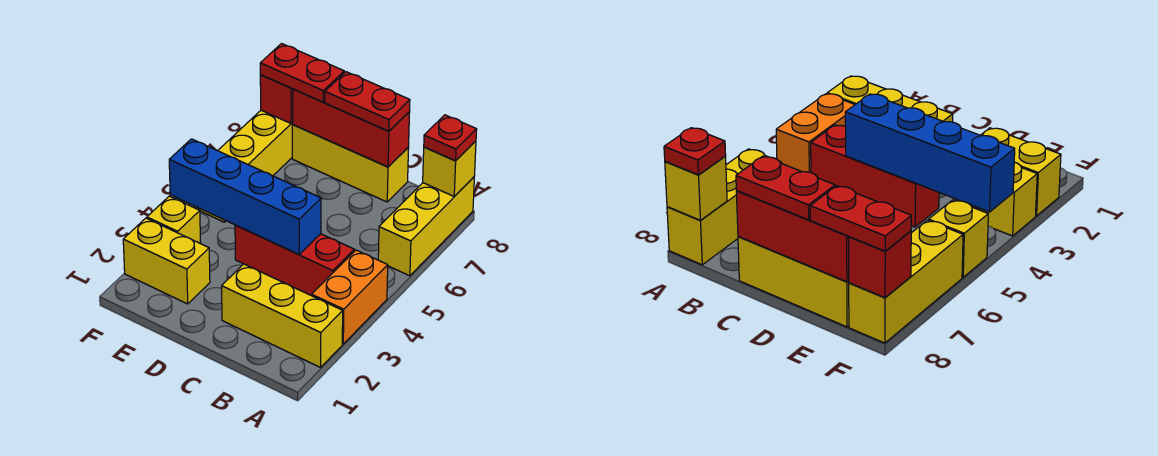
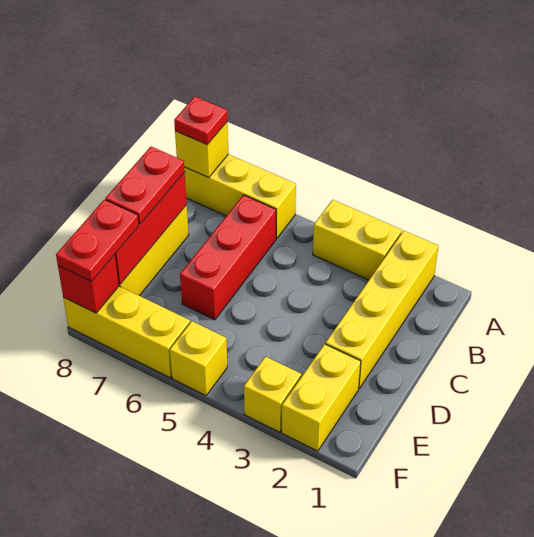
yellow brick A2:C2 level 1 -> yellow brick A2:D2 level 1
orange brick A3:A4 level 1 -> yellow brick A3:A4 level 1
red brick B4:D4 level 1 -> red brick B6:D6 level 1
blue brick C4:F4 level 2 -> none

